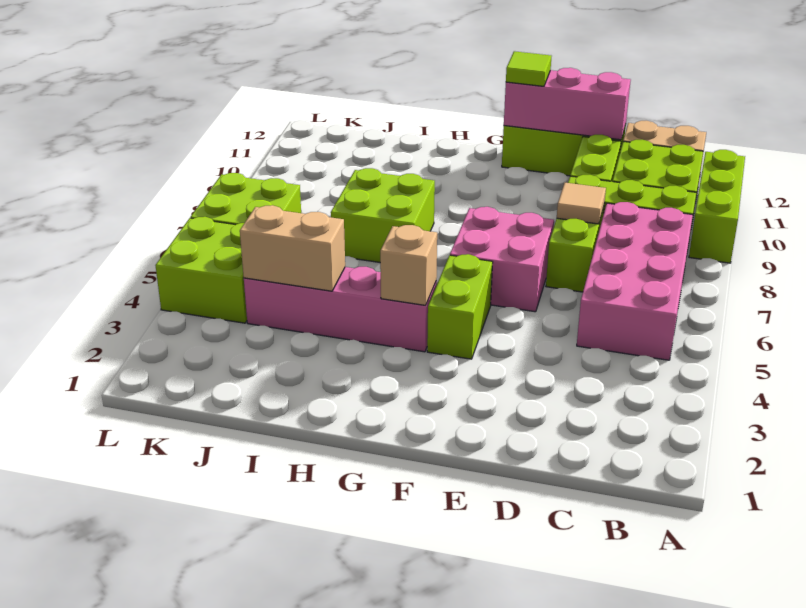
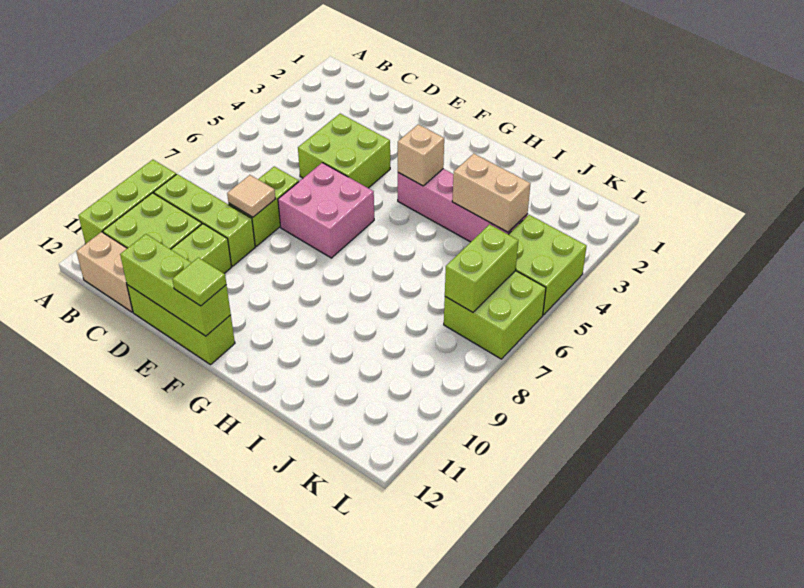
pink brick B5:C8 level 1 -> none
pink brick D12:F12 level 2 -> lime brick D12:F12 level 2
lime brick F4:F5 level 1 -> lime brick K6:K7 level 2
lime brick H7:I8 level 1 -> lime brick D4:E5 level 1

